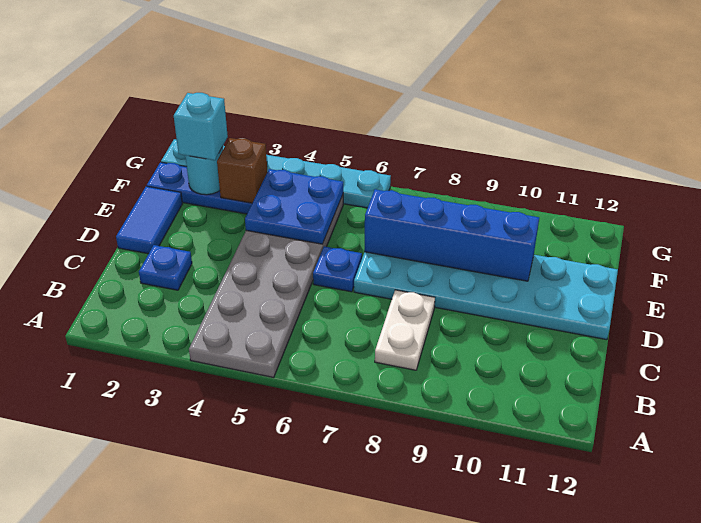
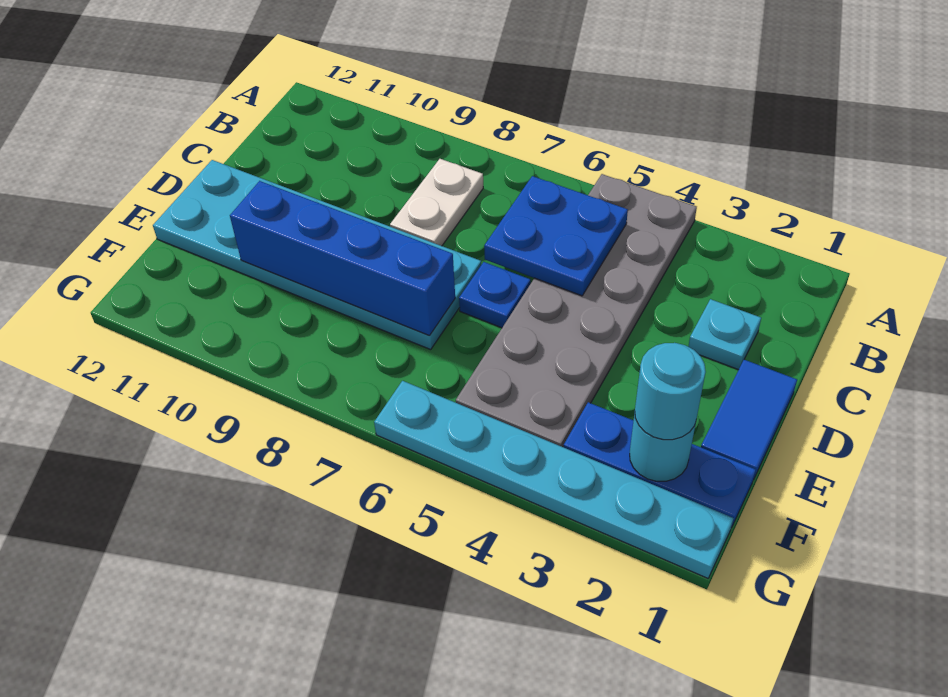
blue plate C2 level 1 -> cyan plate C2 level 1
blue plate E4:F5 level 2 -> blue plate B5:C6 level 2
cyan brick F2 level 3 -> cyan round brick F2 level 3
brown brick F3 level 2 -> none

